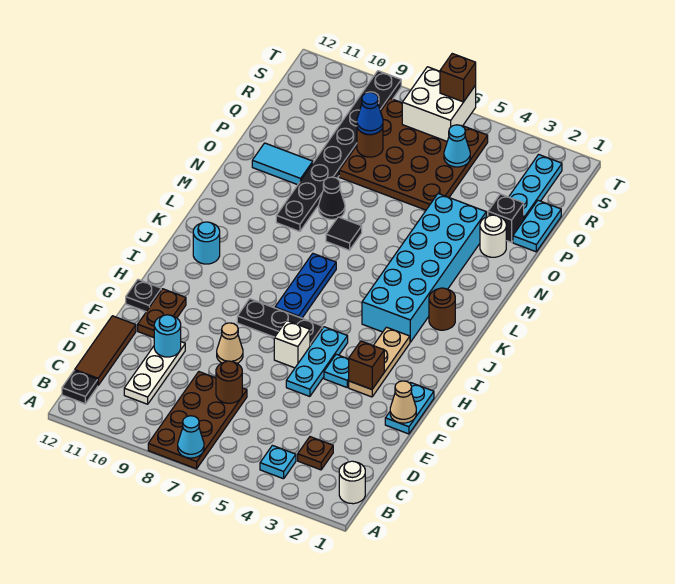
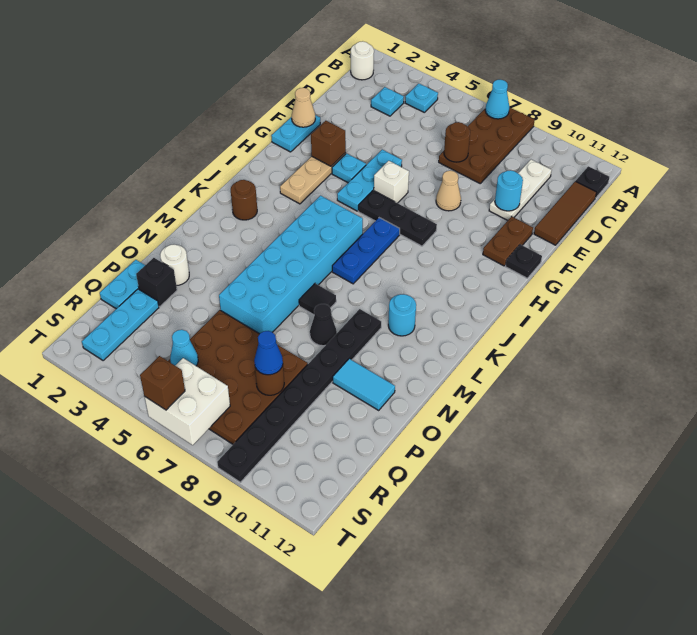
brown plate C3 level 1 -> cyan plate C3 level 1
cyan brick J3:O4 level 1 -> cyan brick J5:O6 level 1
cyan round brick J11 level 1 -> cyan round brick L10 level 1

